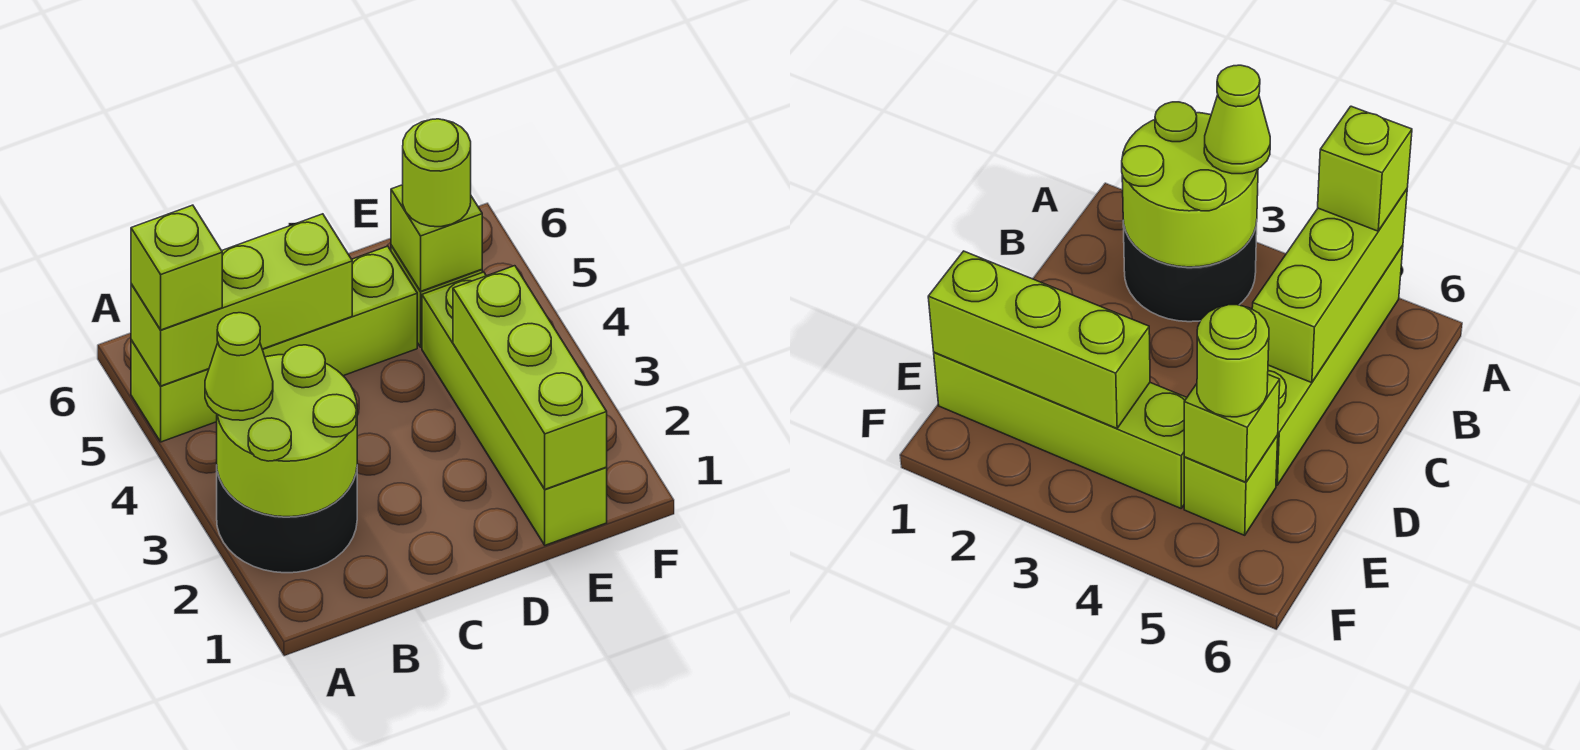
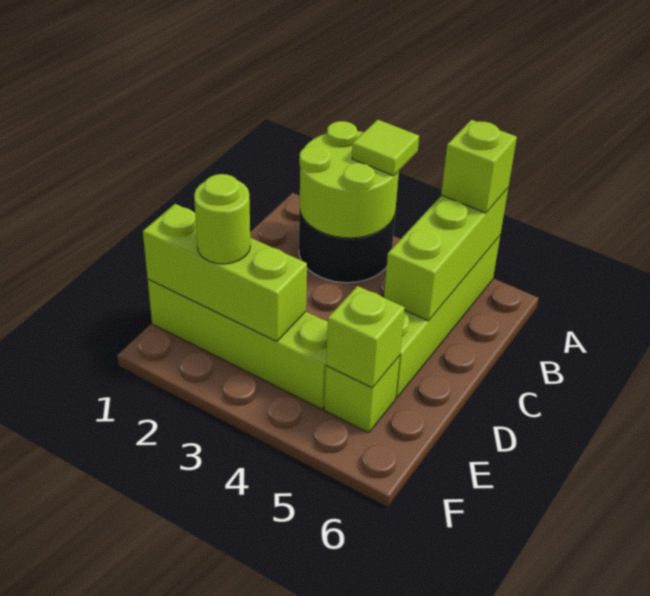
lime cone A3 level 3 -> lime tile A3 level 3
lime round brick E5 level 3 -> lime round brick E2 level 3

